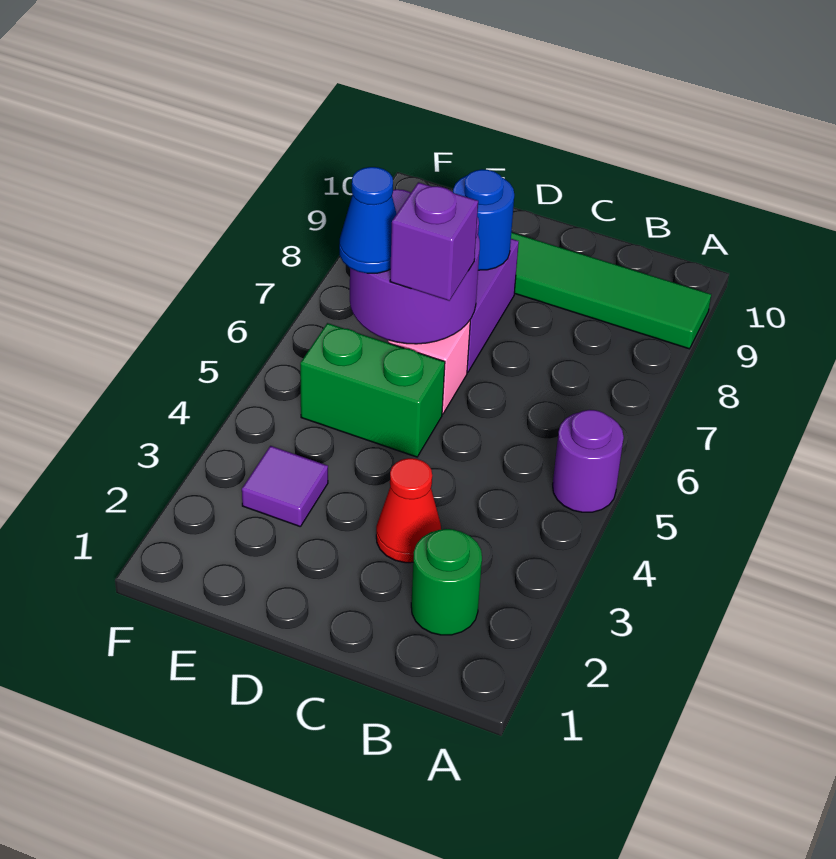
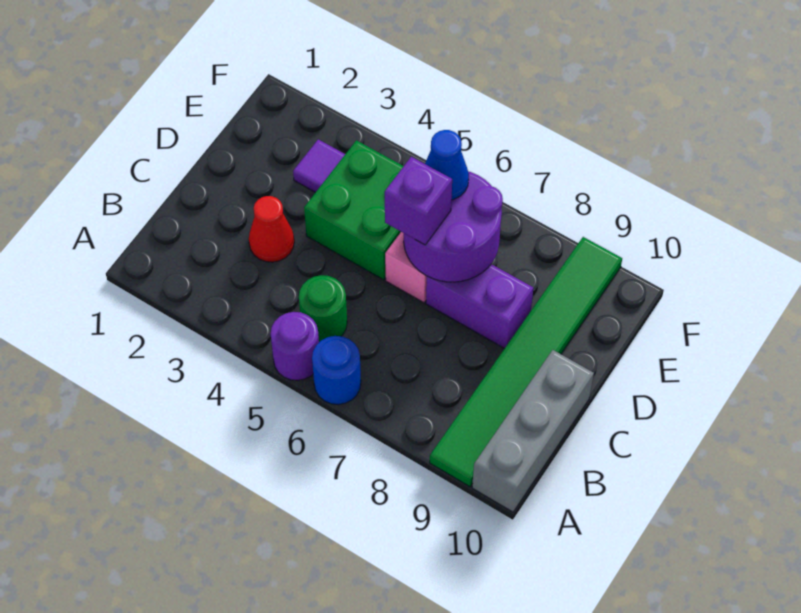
none -> grey brick A10:C10 level 1
green round brick B2 level 1 -> green round brick B5 level 1
green brick D5:E5 level 1 -> green brick D4:E5 level 1
blue round brick D8 level 2 -> blue round brick A6 level 1

